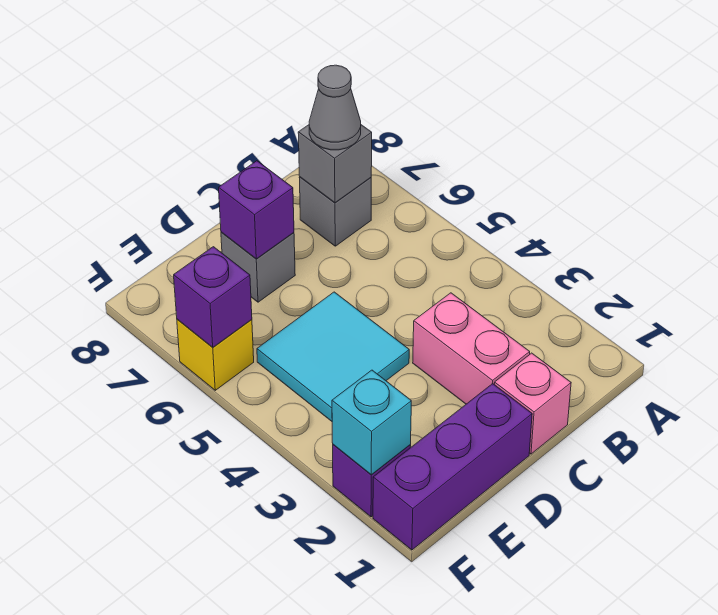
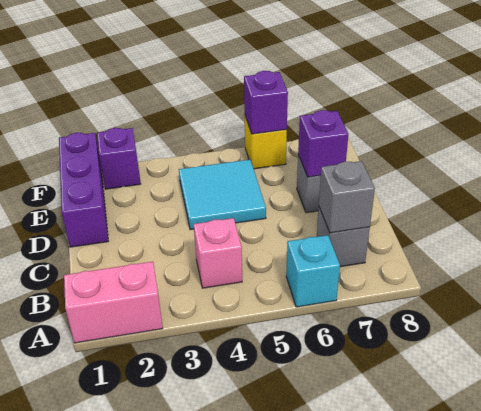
grey cone B7 level 3 -> none
pink brick C1 level 1 -> pink brick B4 level 1
pink brick C2:C3 level 1 -> pink brick A1:A2 level 1
cyan brick F2 level 2 -> cyan brick A6 level 1

